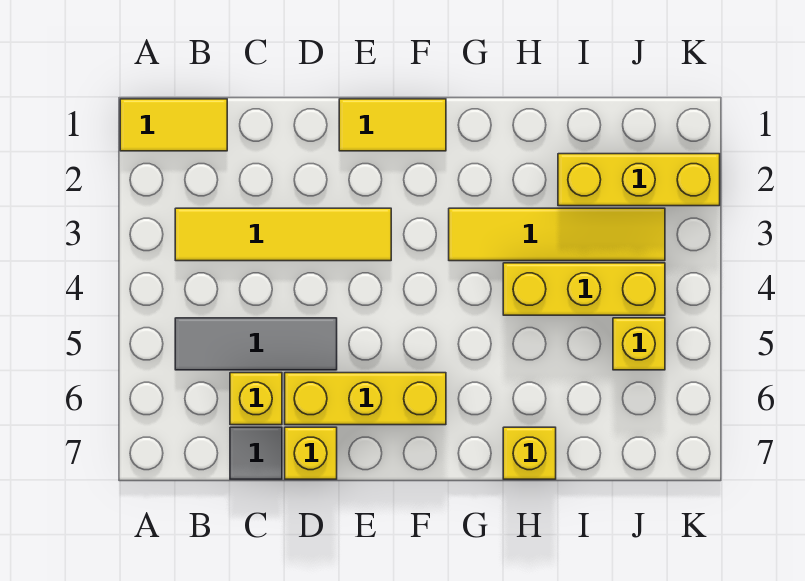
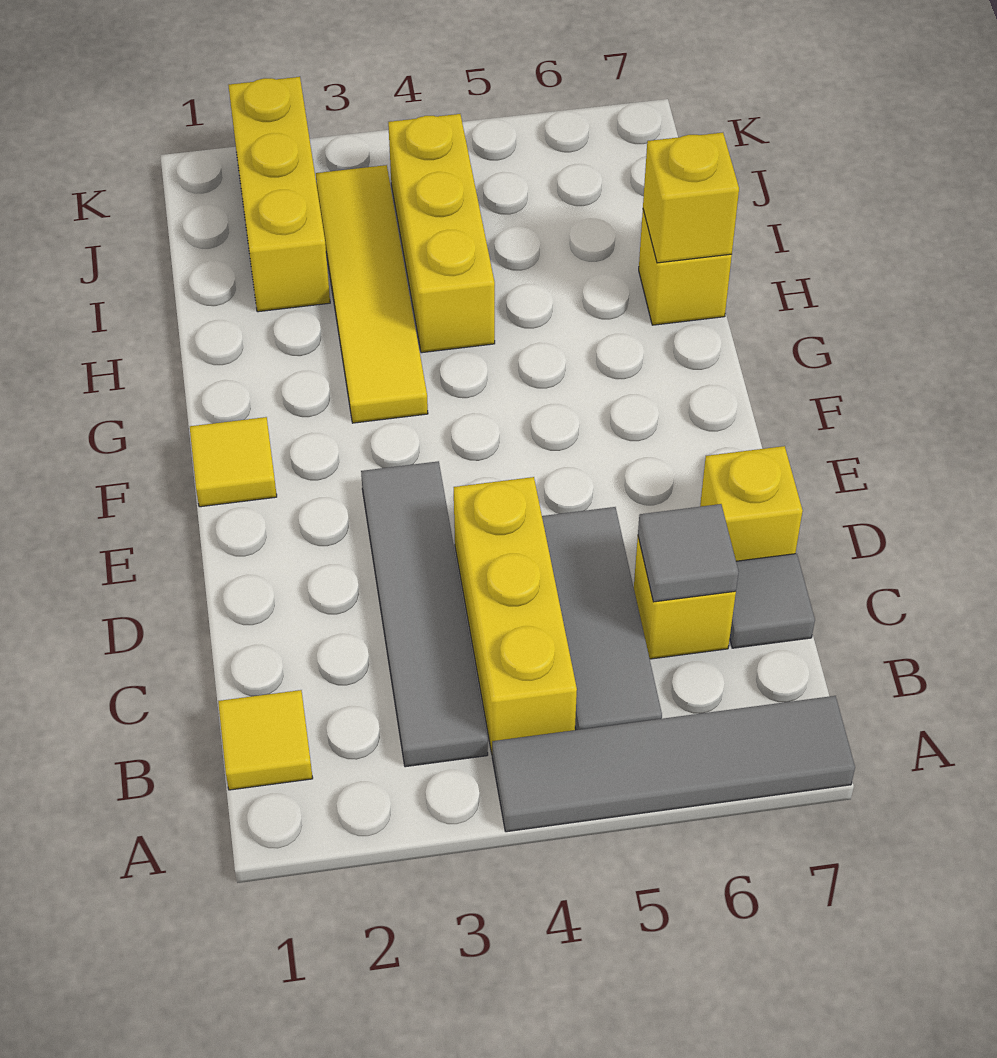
yellow tile A1:B1 level 1 -> yellow tile B1 level 1
none -> grey tile A4:A7 level 1
yellow tile B3:E3 level 1 -> grey tile B3:E3 level 1
none -> grey tile C6 level 2
yellow brick D6:F6 level 1 -> yellow brick B4:D4 level 1
yellow tile E1:F1 level 1 -> yellow tile F1 level 1
yellow brick J5 level 1 -> yellow brick H7 level 2

